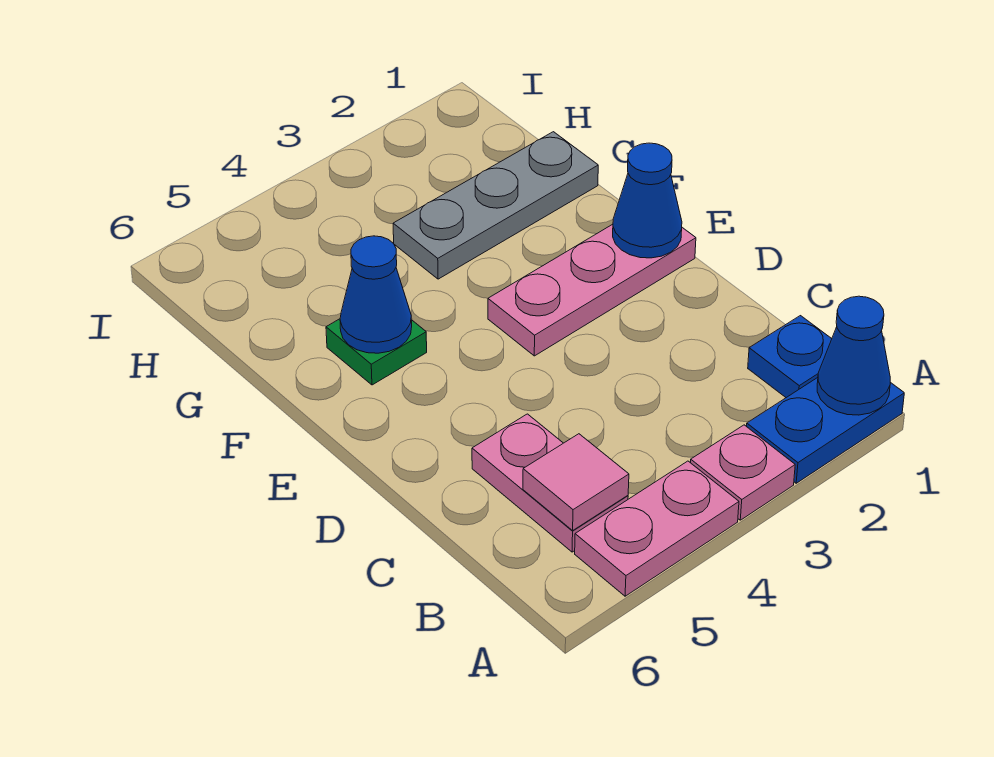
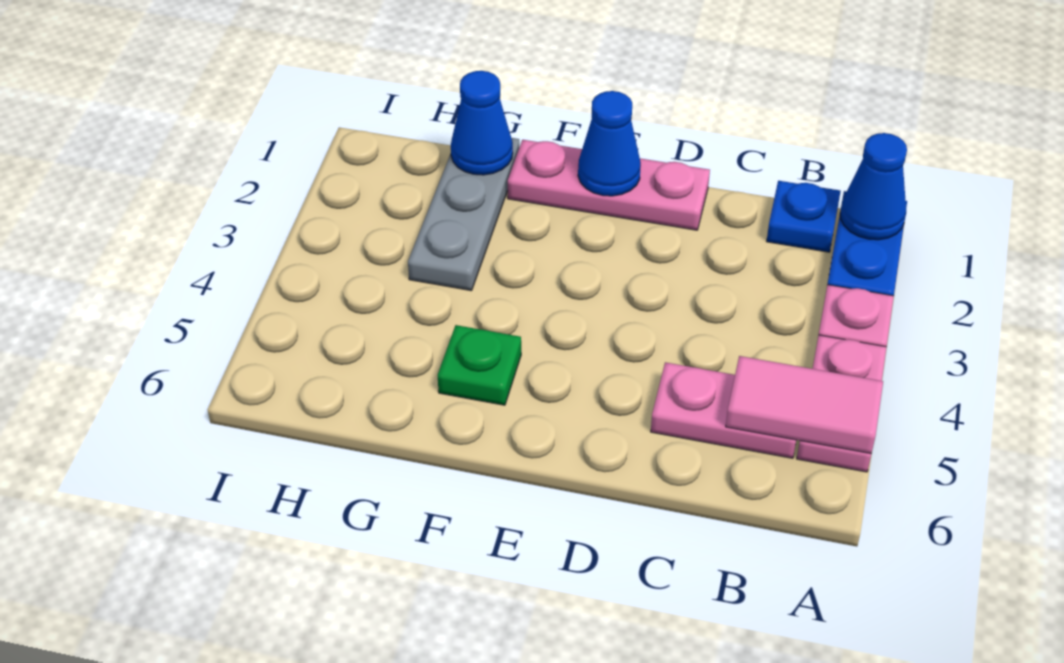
pink tile B5 level 2 -> pink tile A5:B5 level 2
pink plate E1:E3 level 1 -> pink plate D1:F1 level 1
blue cone F5 level 2 -> blue cone G1 level 2

